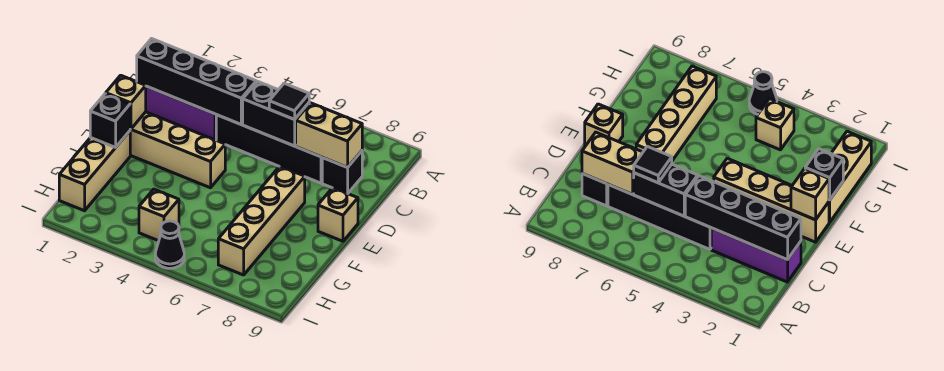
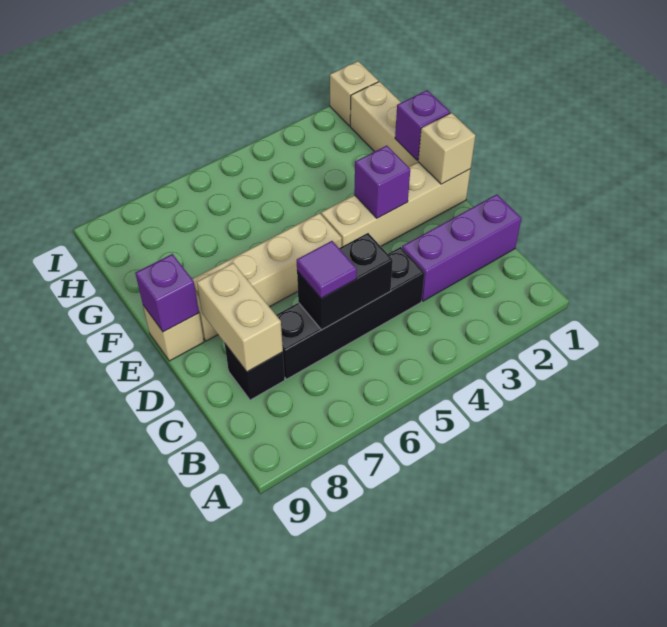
black brick C1:C4 level 2 -> none
black tile C6 level 3 -> purple tile C6 level 3
tan brick C7:C8 level 2 -> tan brick C8:D8 level 2
none -> purple brick E3 level 2
tan brick E7:H7 level 1 -> tan brick E5:E8 level 1
none -> purple brick E9 level 2
black brick F1 level 2 -> purple brick F1 level 2
tan brick H4 level 1 -> tan brick I1 level 1
black cone I5 level 1 -> none

